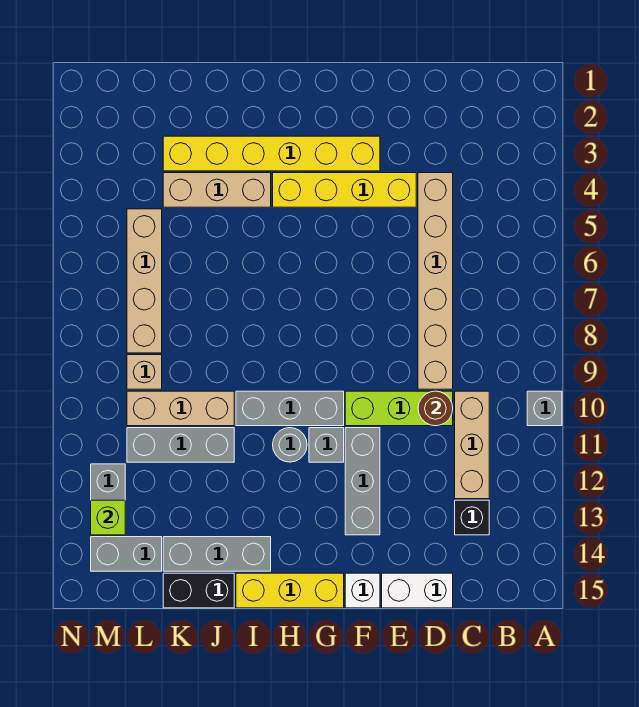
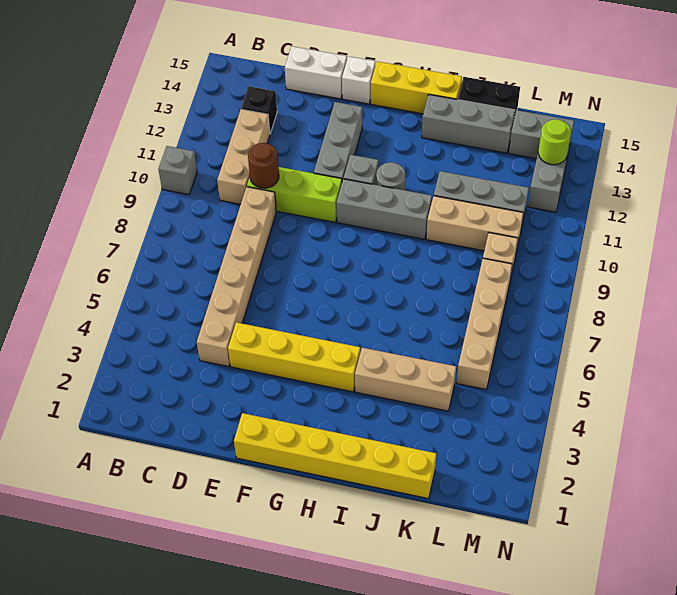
yellow brick F3:K3 level 1 -> yellow brick F1:K1 level 1
lime brick M13 level 2 -> lime round brick M13 level 2

